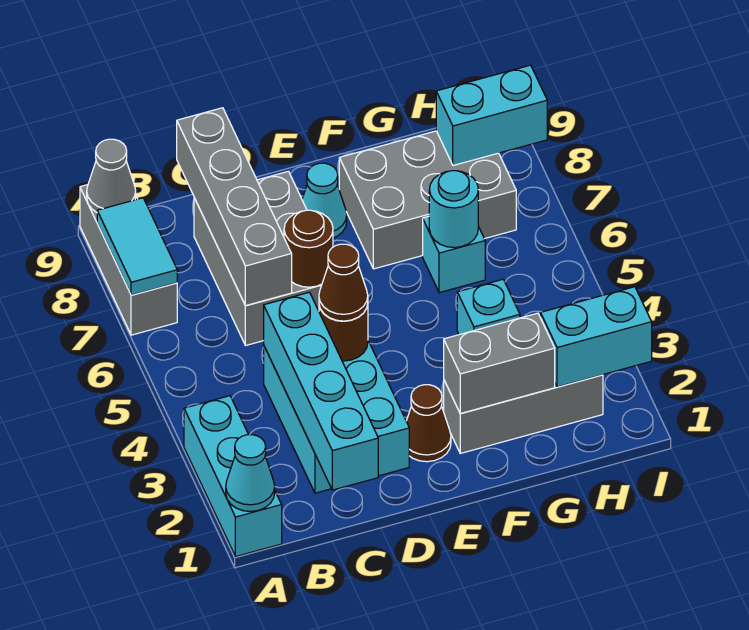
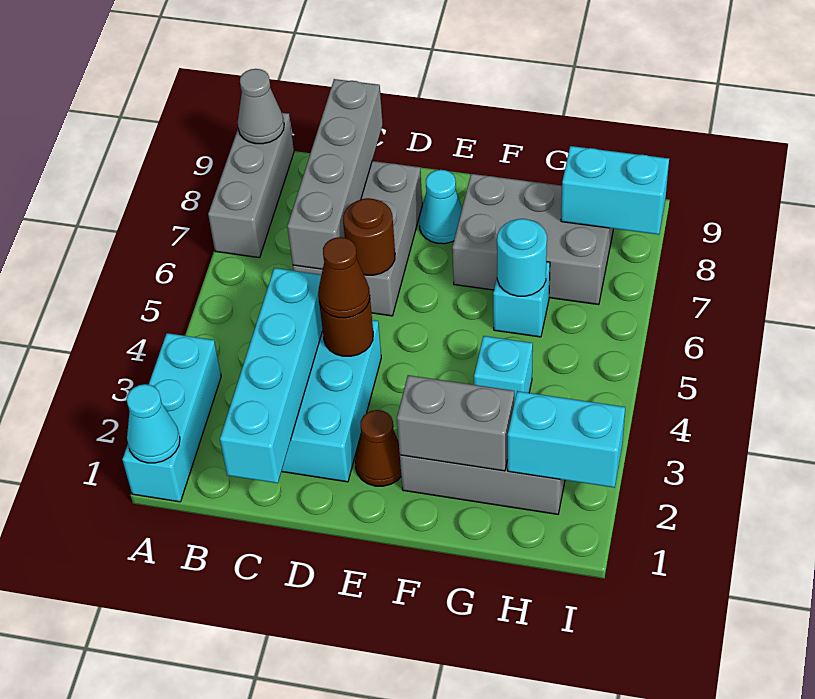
cyan tile A7:A8 level 2 -> none

